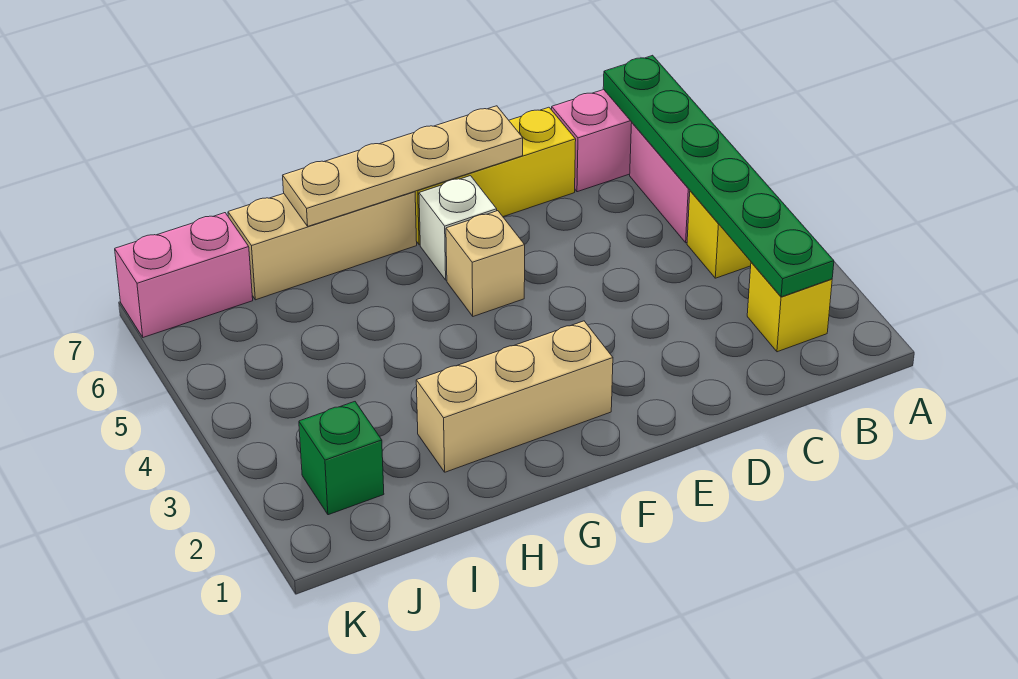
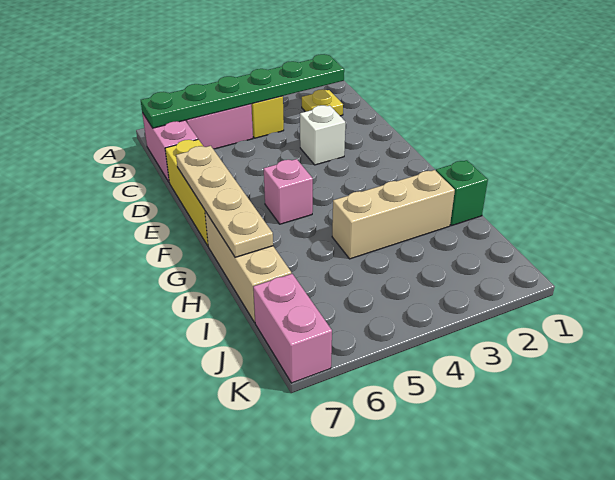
yellow brick B2 level 1 -> yellow plate B2 level 1
tan brick F2:H2 level 1 -> tan brick H2:H4 level 1
tan brick F5 level 1 -> pink brick F5 level 1
white brick F6 level 1 -> white brick D3 level 1
green brick J2 level 1 -> green brick H1 level 1

